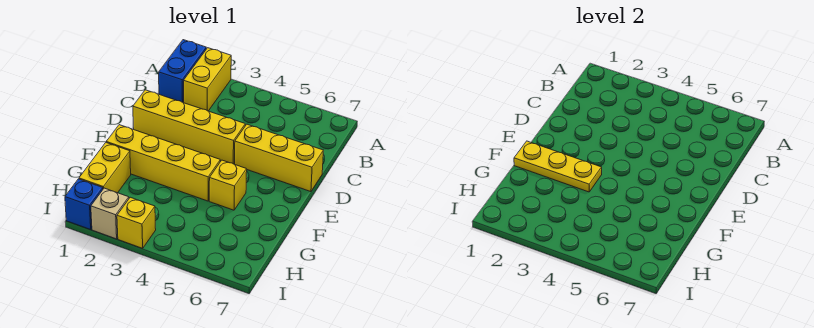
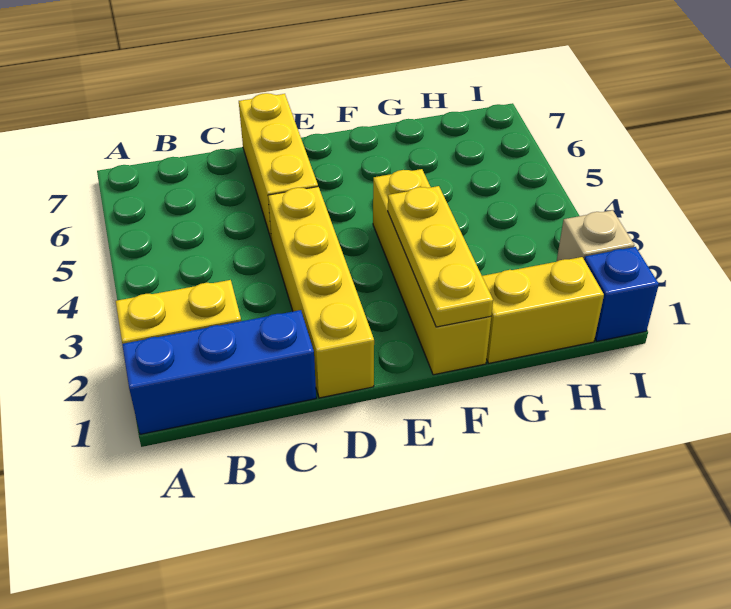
blue brick A1:B1 level 1 -> blue brick A1:C1 level 1
yellow brick F5 level 1 -> none
yellow brick I3 level 1 -> none

